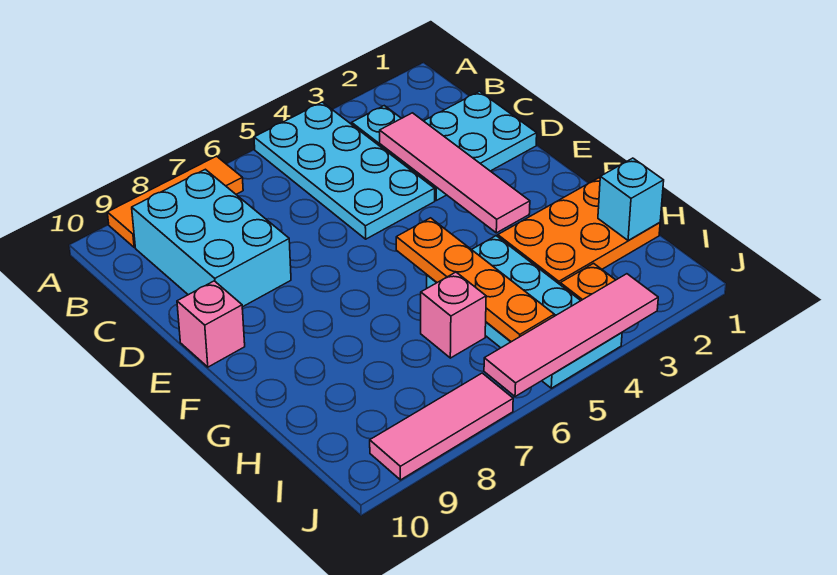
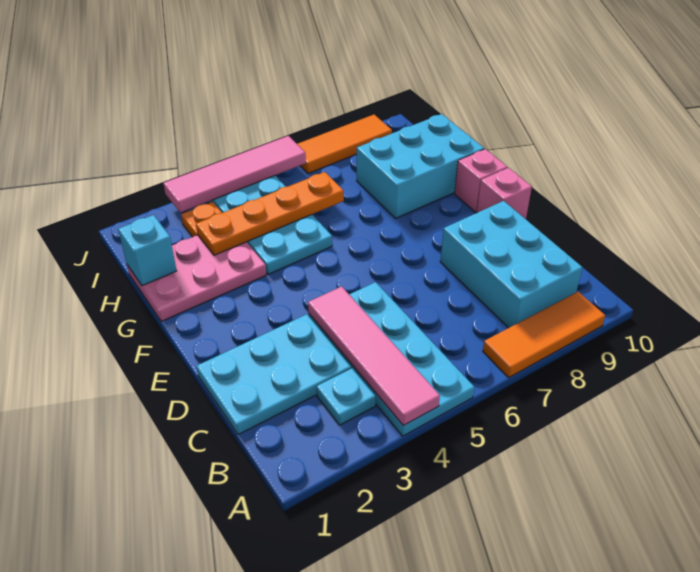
pink tile C3:F3 level 2 -> pink tile A4:D4 level 2
orange plate F5:I5 level 2 -> orange plate H3:H6 level 2
orange plate G1:H3 level 1 -> pink plate G1:H3 level 1
none -> cyan brick G8:H10 level 1
pink brick H6 level 1 -> pink brick F10 level 1
pink tile J7:J9 level 1 -> orange tile J7:J9 level 1

